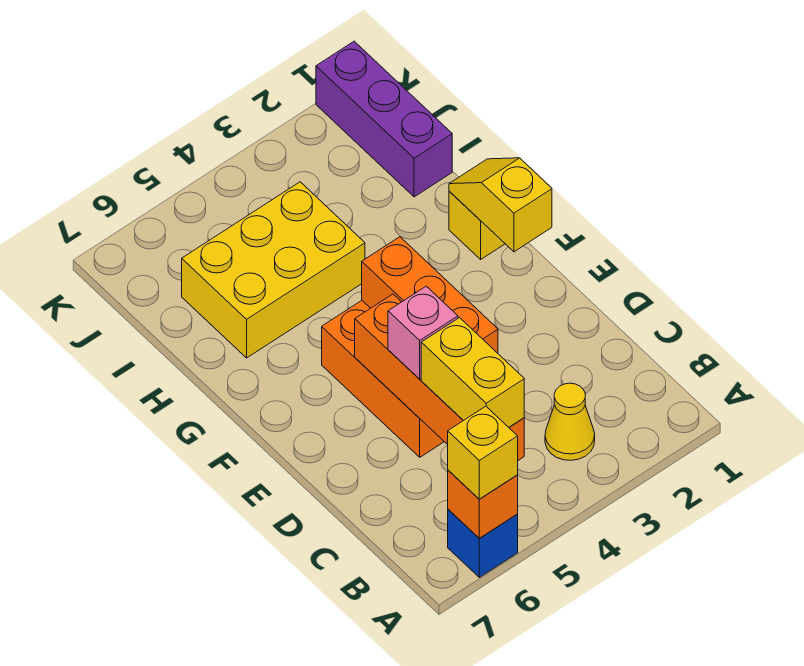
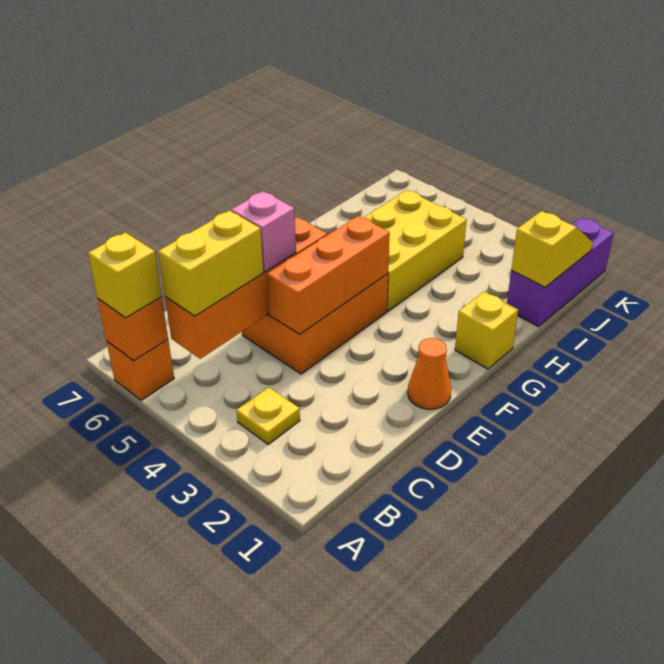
blue brick A6 level 1 -> orange brick A6 level 1
yellow cone B3 level 1 -> yellow plate B3 level 1
none -> orange cone E1 level 1
yellow slope F1:G1 level 2 top F -> yellow slope I1:J1 level 2 top I
yellow brick H4:I6 level 1 -> yellow brick G4:I5 level 1

